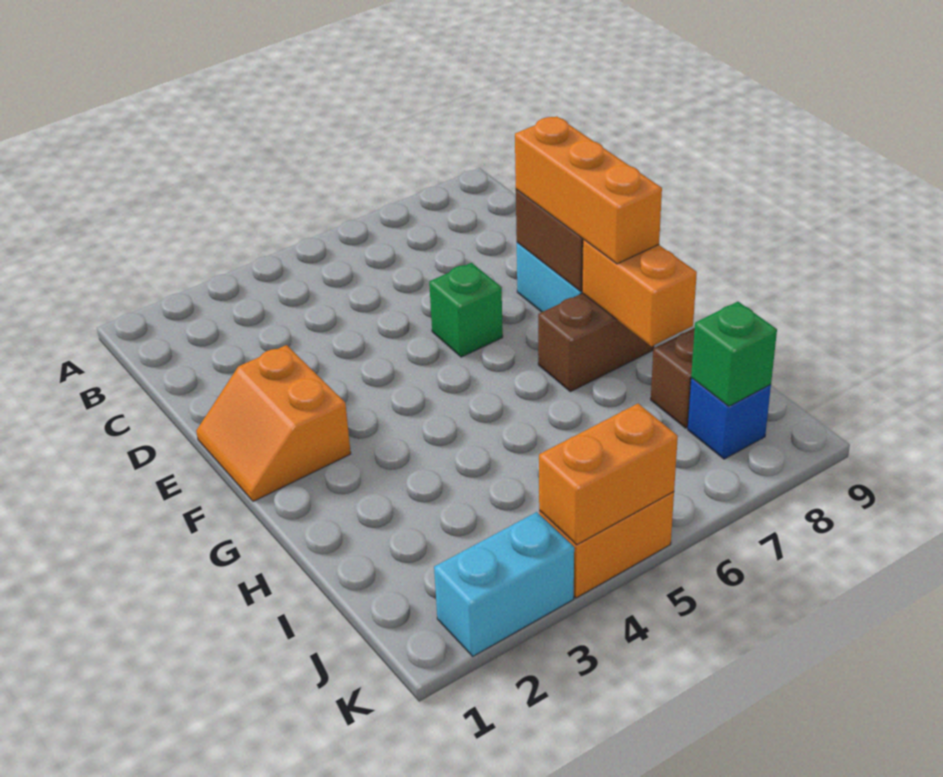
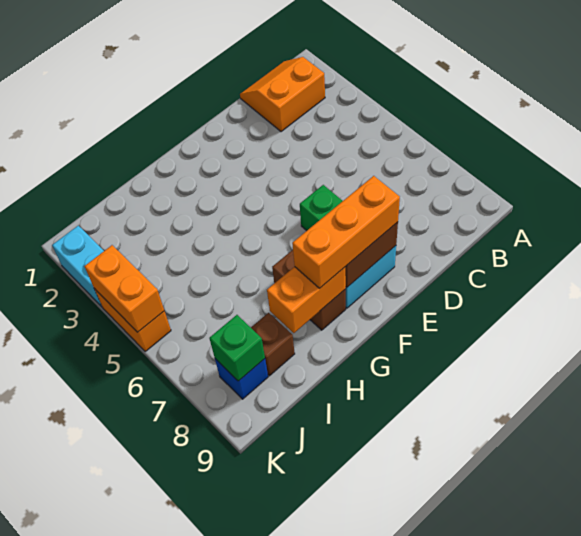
orange slope E1:F2 level 1 top 2 -> orange slope B1:C2 level 1 top 2

